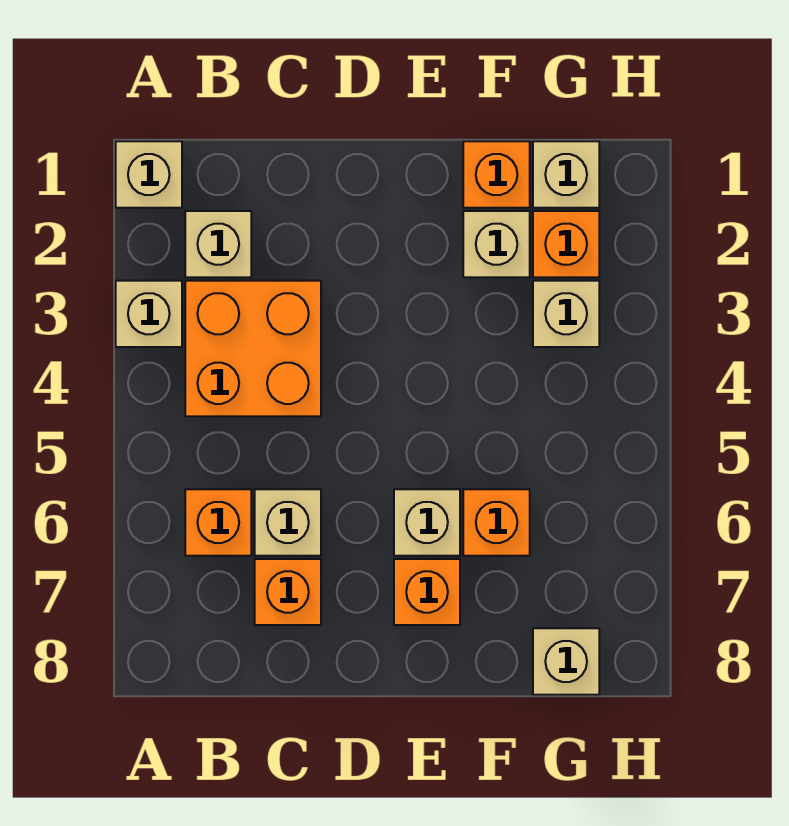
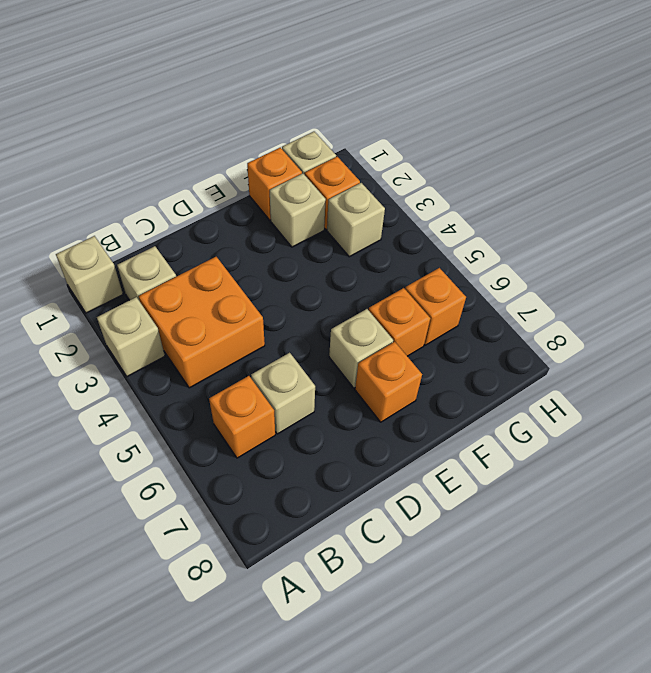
orange brick C7 level 1 -> orange brick G6 level 1
tan brick G8 level 1 -> none

